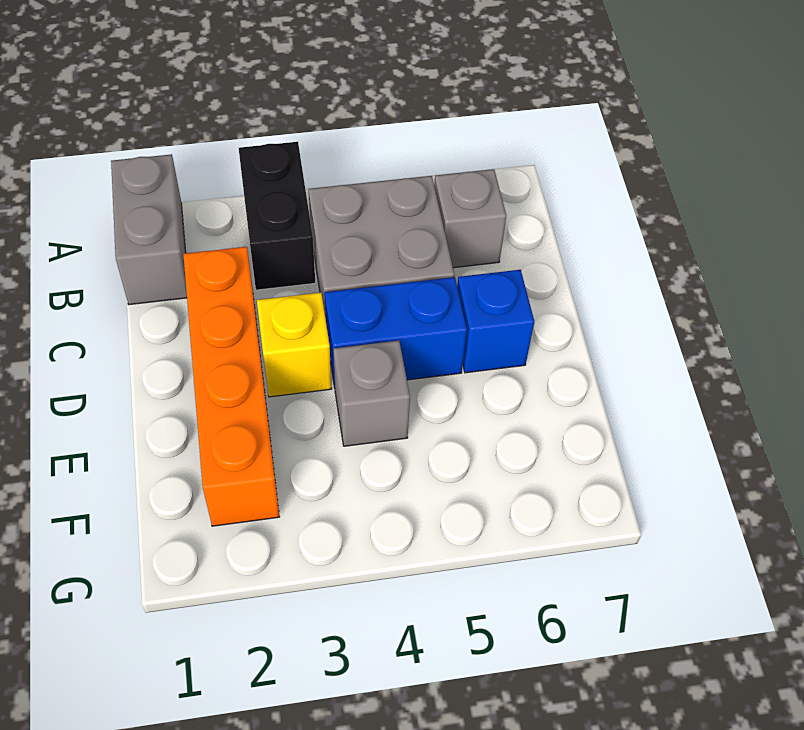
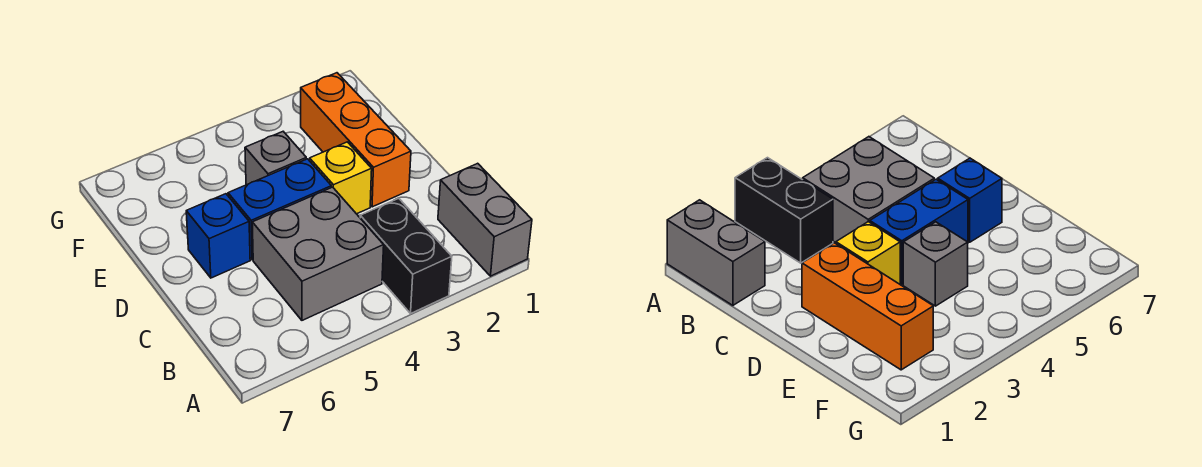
grey brick B6 level 1 -> none
orange brick C2:F2 level 1 -> orange brick D2:F2 level 1

